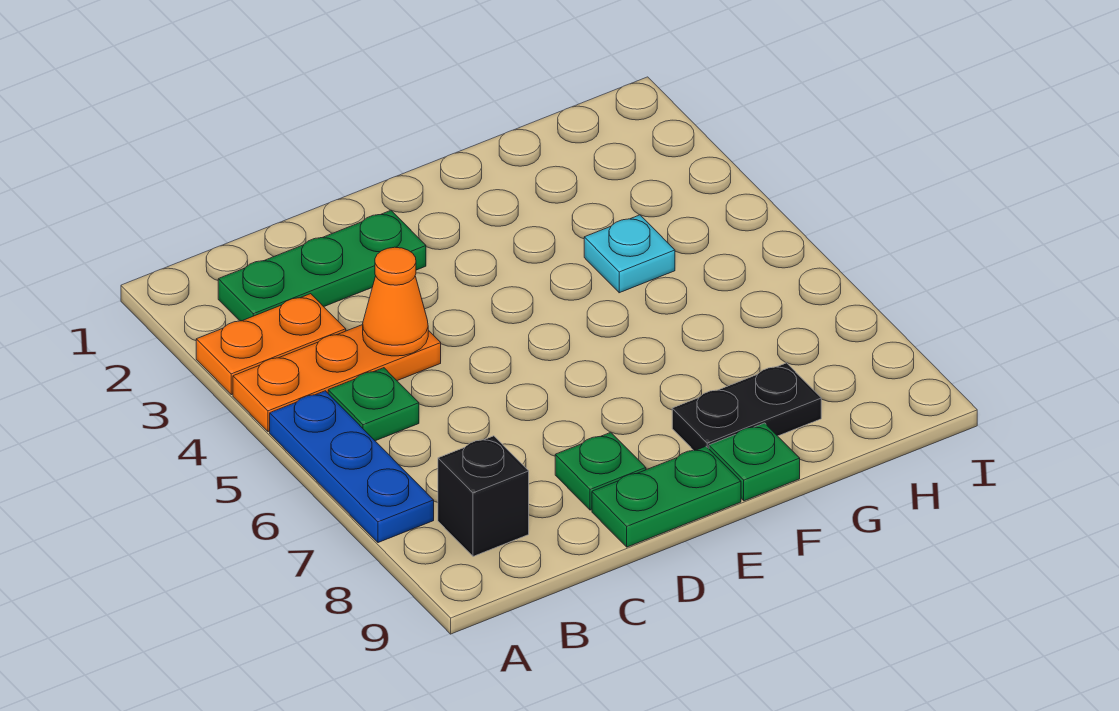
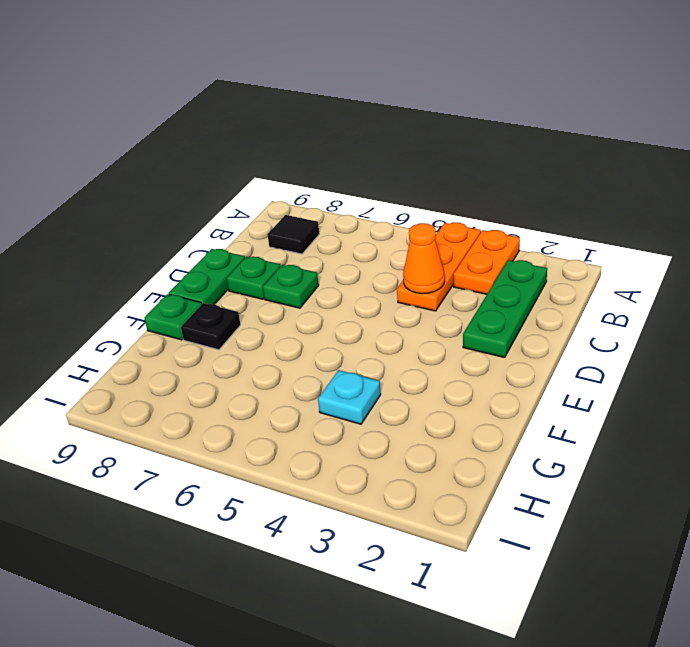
blue plate A5:A7 level 1 -> none
green plate B5 level 1 -> green plate D7 level 1
black brick B8 level 1 -> black tile B8 level 1
black plate F8:G8 level 1 -> black plate F8 level 1

